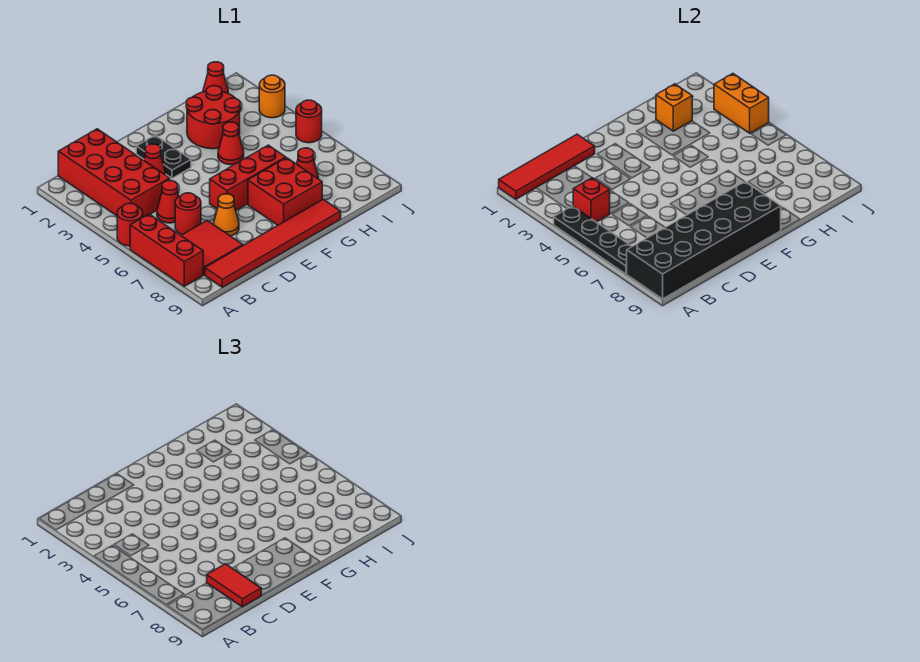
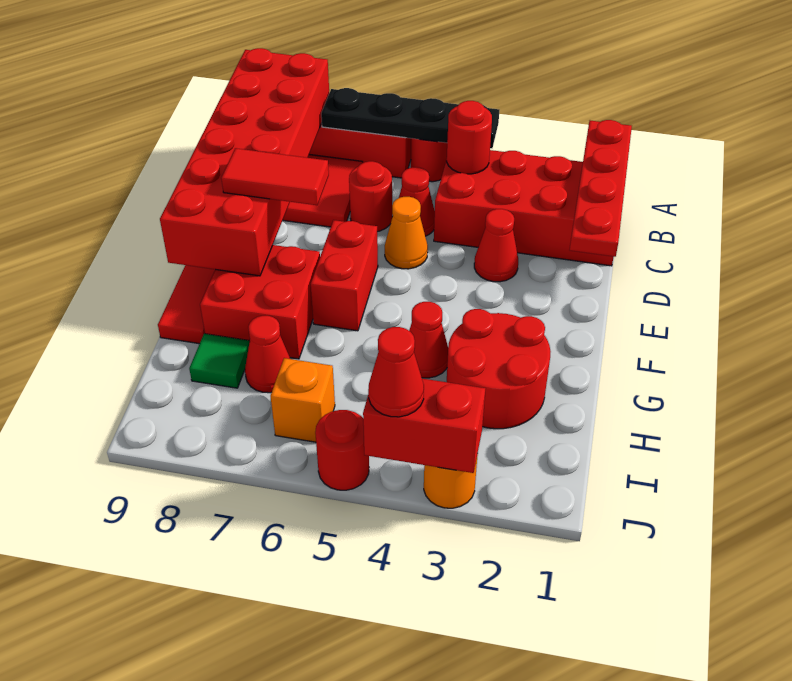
red tile A1:D1 level 2 -> red plate A1:D1 level 2
black brick A8:F9 level 2 -> red brick A8:F9 level 2
red brick B4 level 2 -> red round brick B4 level 2
red tile C8:C9 level 3 -> red tile E7:E8 level 3
orange cone D7 level 1 -> orange cone D5 level 1
black plate E2:E3 level 1 -> none
red brick E6:G6 level 1 -> red brick E6:F6 level 1
orange brick H2 level 2 -> orange brick I6 level 1
none -> green tile H8 level 1
red cone I1 level 1 -> red cone J4 level 3
orange brick J3:J4 level 2 -> red brick J3:J4 level 2

